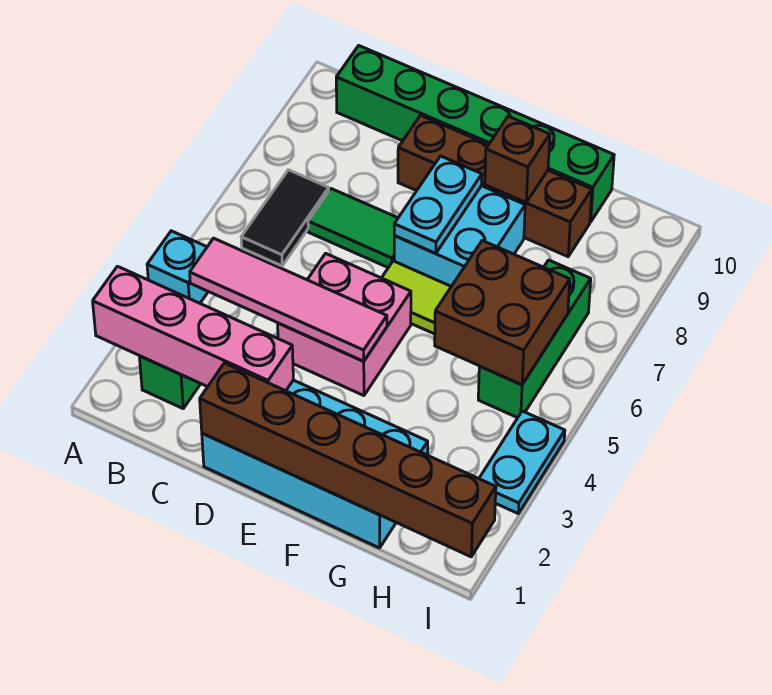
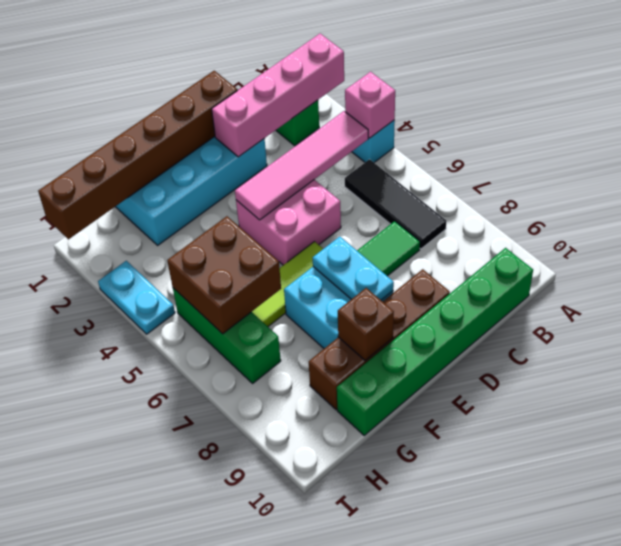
none -> pink brick A4 level 2
black tile B6:B7 level 1 -> black tile B5:B7 level 1

